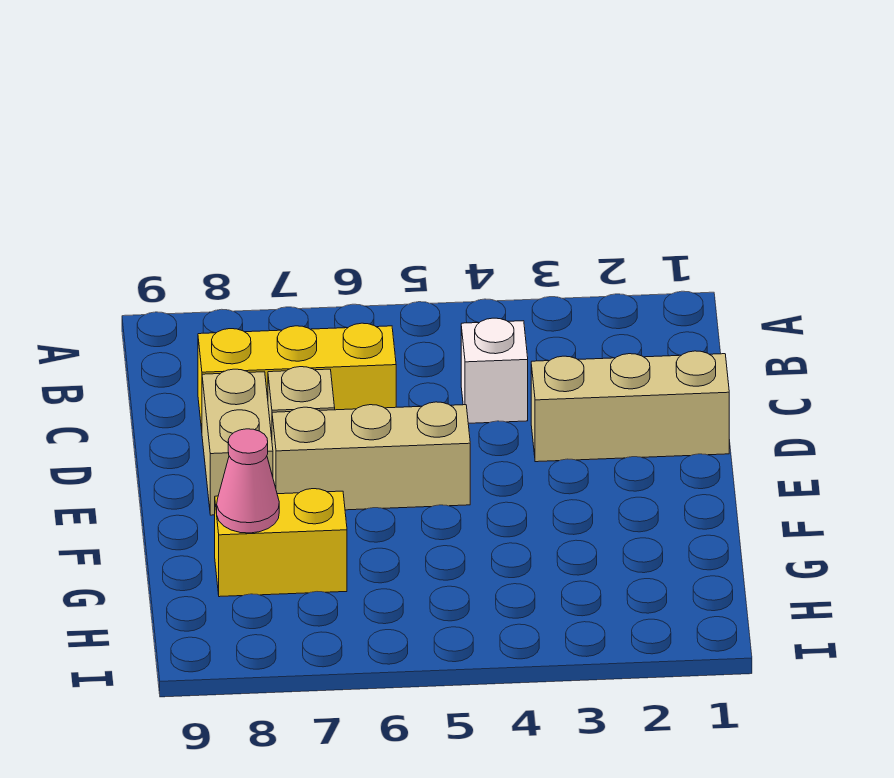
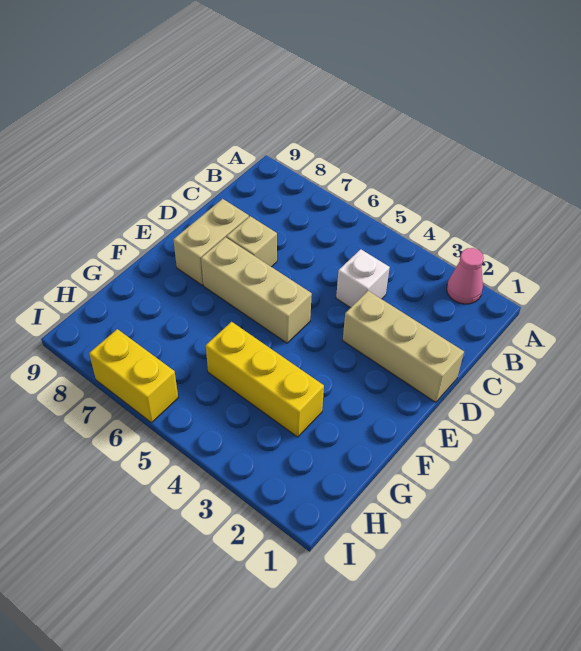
yellow brick C6:C8 level 1 -> yellow brick G3:G5 level 1
yellow brick G7:G8 level 1 -> yellow brick I6:I7 level 1
pink cone G8 level 2 -> pink cone A2 level 1

